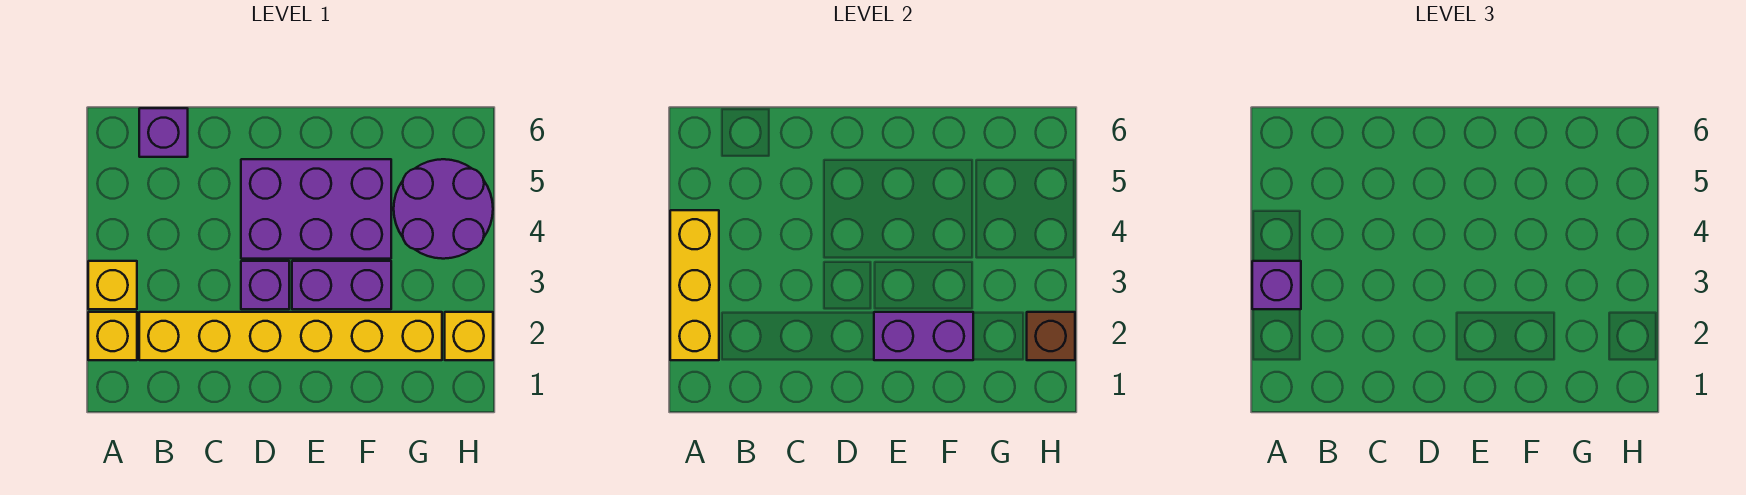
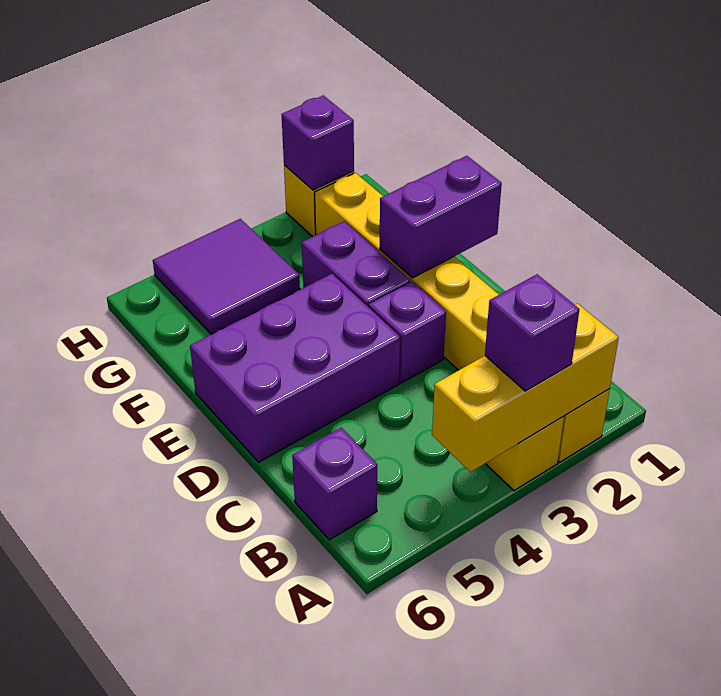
purple brick D4:F5 level 1 -> purple brick D4:E6 level 1
purple brick E2:F2 level 2 -> purple brick E1:E2 level 2
purple round brick G4:H5 level 1 -> purple tile G4:H5 level 1
brown brick H2 level 2 -> purple brick H2 level 2

